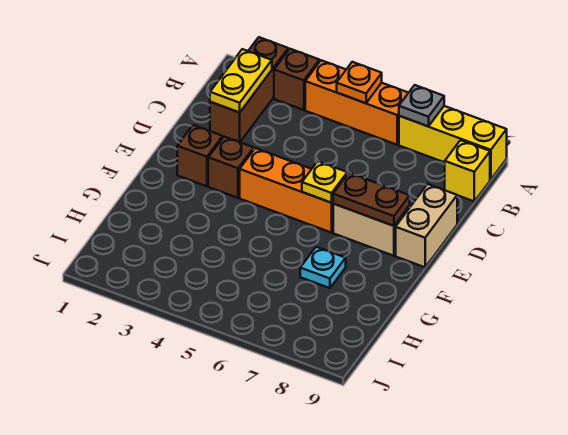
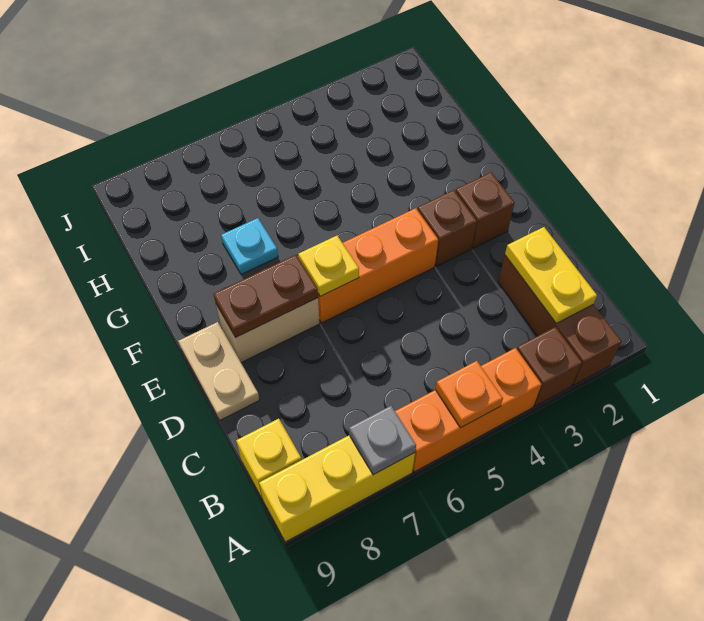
tan brick D9:E9 level 1 -> tan plate D9:E9 level 1

